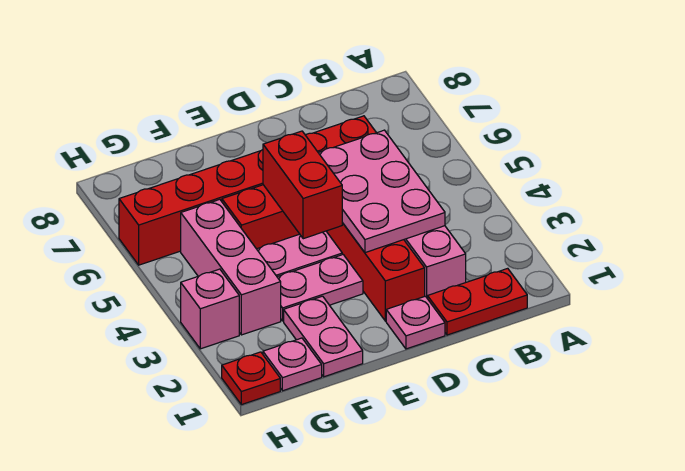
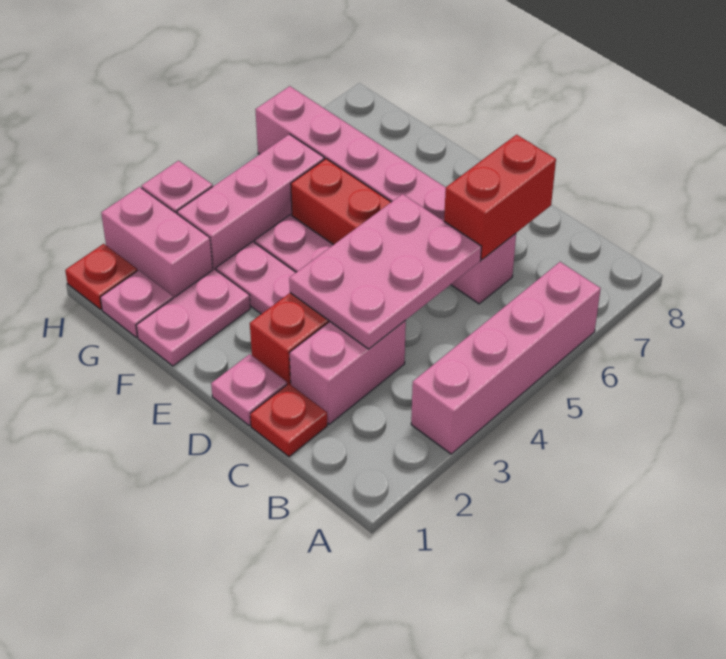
none -> pink brick A3:A6 level 1
red plate B1:C1 level 1 -> red plate C1 level 1
red brick C6:H6 level 1 -> pink brick C6:H6 level 1
red brick E4:E5 level 2 -> red brick C6:C7 level 2
none -> pink brick G2:H2 level 1

